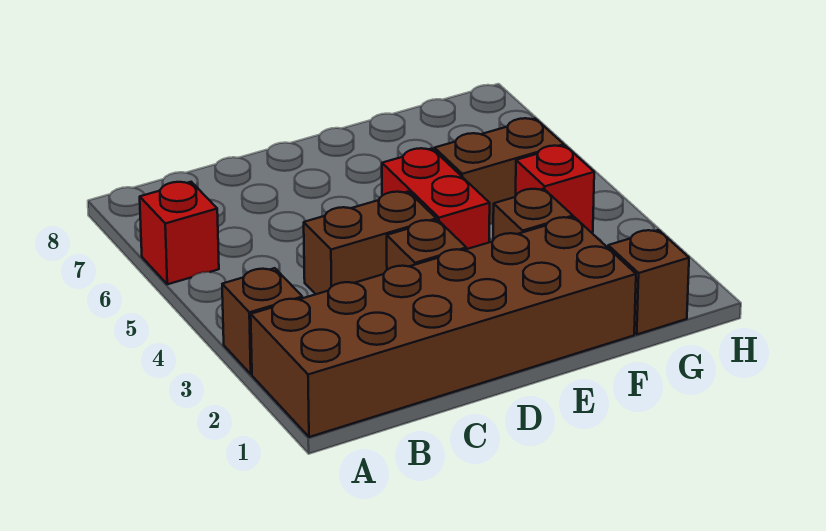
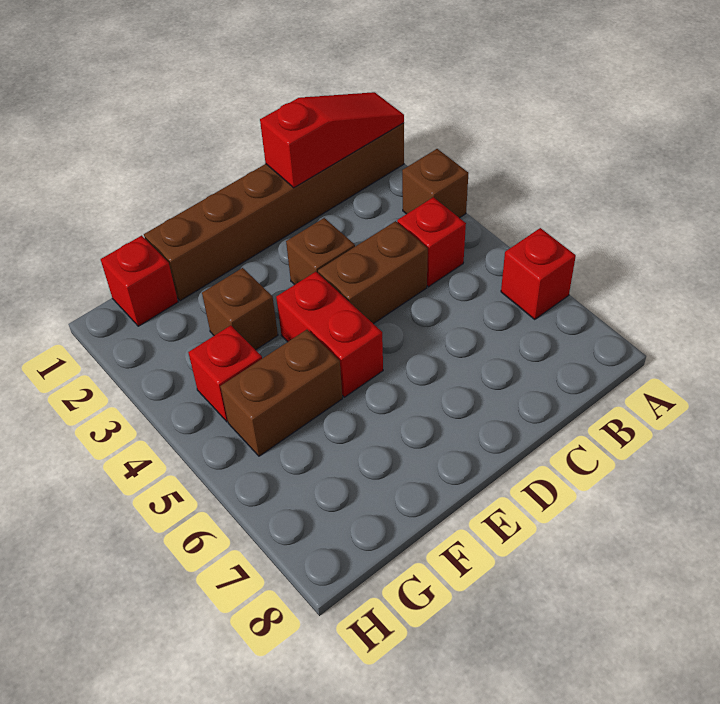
brown brick A1:F2 level 1 -> brown brick A1:F1 level 1
none -> red slope A1:C1 level 2 top C
none -> red brick B4 level 1
brown brick G1 level 1 -> red brick G1 level 1

